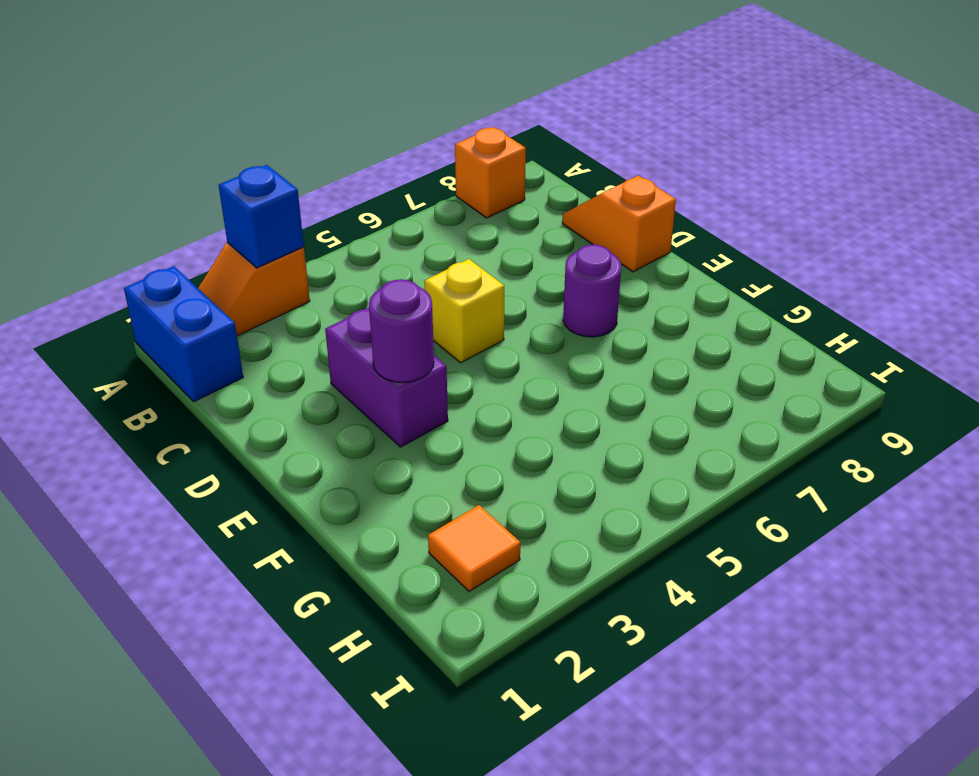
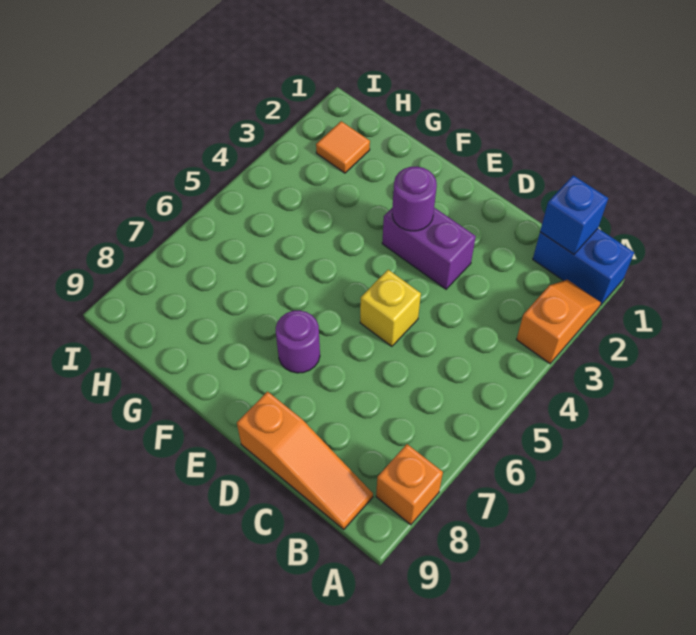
blue brick A3 level 2 -> blue brick B1 level 2
orange slope C9:D9 level 1 top D -> orange slope B9:D9 level 1 top D

